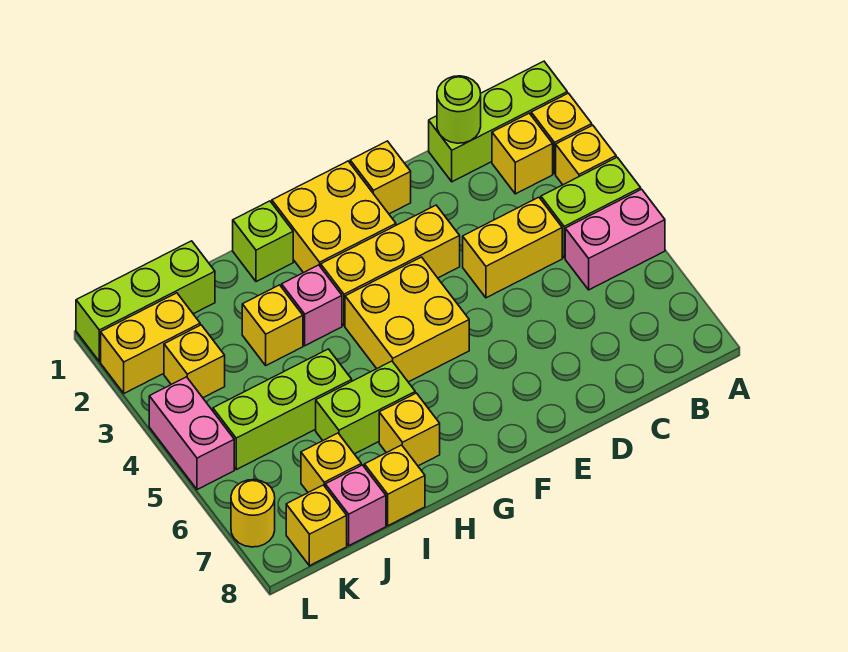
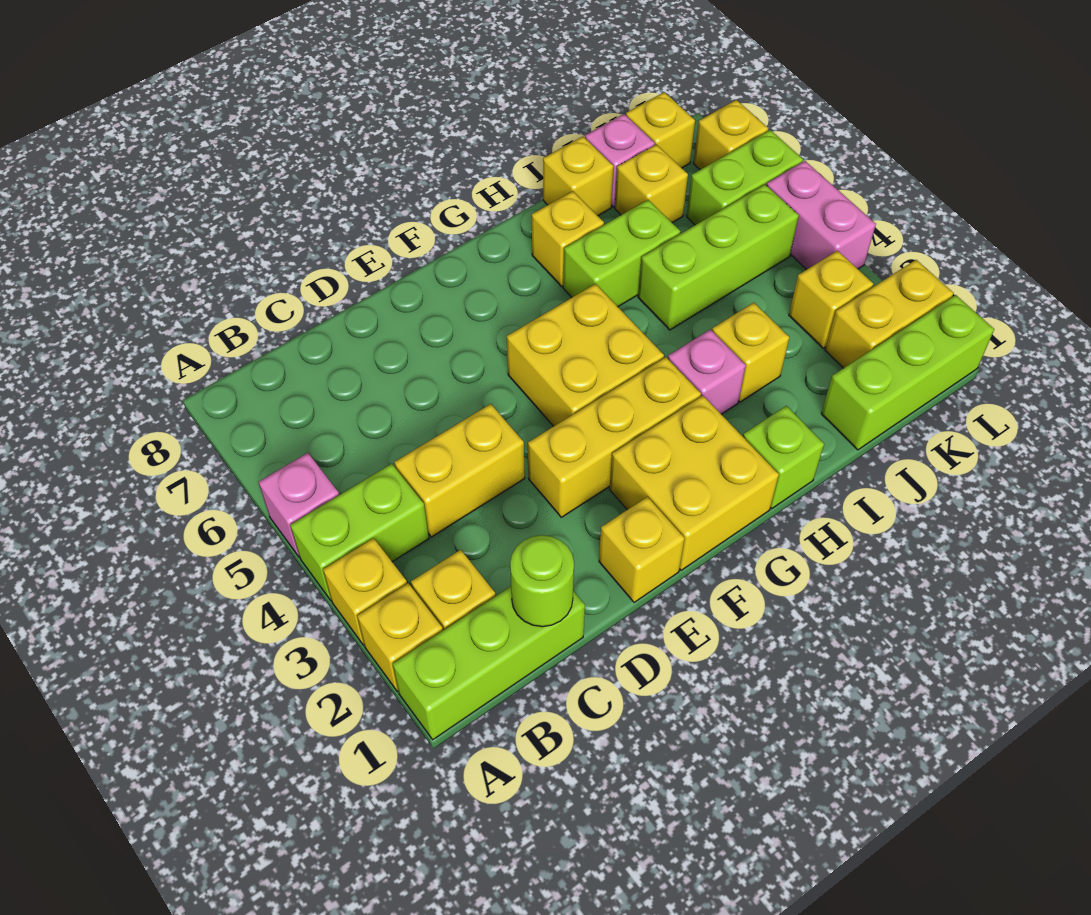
pink brick A5:B5 level 1 -> pink brick A5 level 1
none -> lime brick K6:L6 level 1
yellow round brick L7 level 1 -> yellow brick L7 level 1

